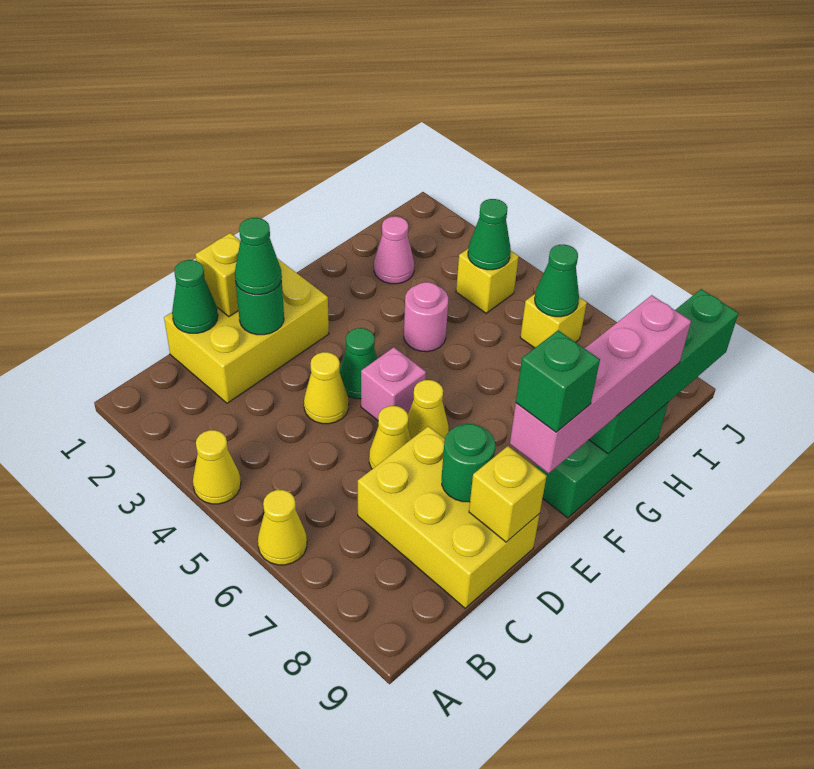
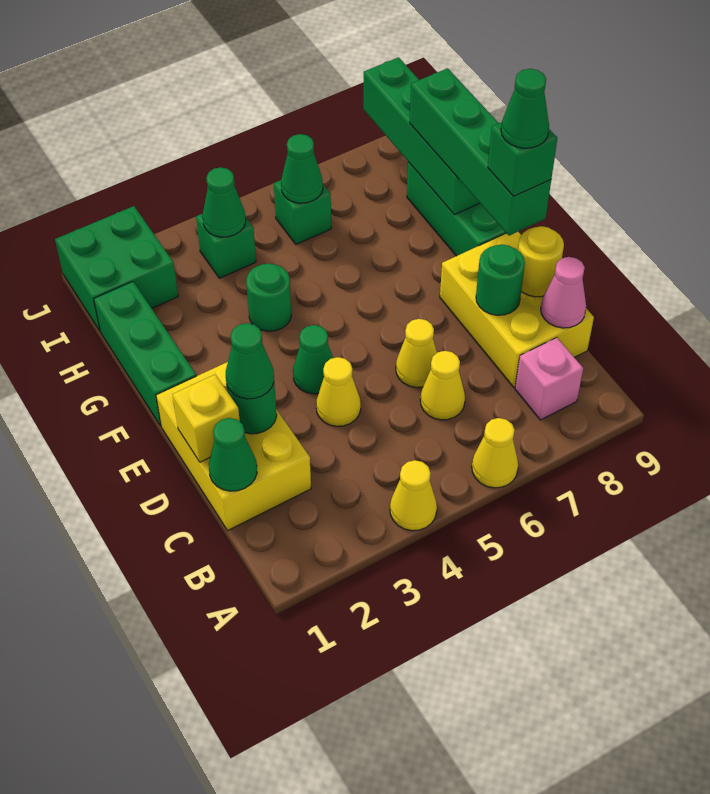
yellow brick C7:D9 level 1 -> yellow brick C8:E9 level 1
yellow brick D9 level 2 -> yellow round brick D9 level 2
pink brick E5 level 1 -> pink brick B8 level 1
yellow cone E6 level 1 -> yellow cone C6 level 1
pink brick E9:H9 level 3 -> green brick E9:H9 level 3
none -> green cone E9 level 5
none -> green brick F1:H1 level 1
pink round brick G4 level 1 -> green round brick G4 level 1
pink cone H2 level 1 -> pink cone C9 level 2
none -> green brick I1:J2 level 1
yellow brick I4 level 1 -> green brick I4 level 1
yellow brick I6 level 1 -> green brick I6 level 1

